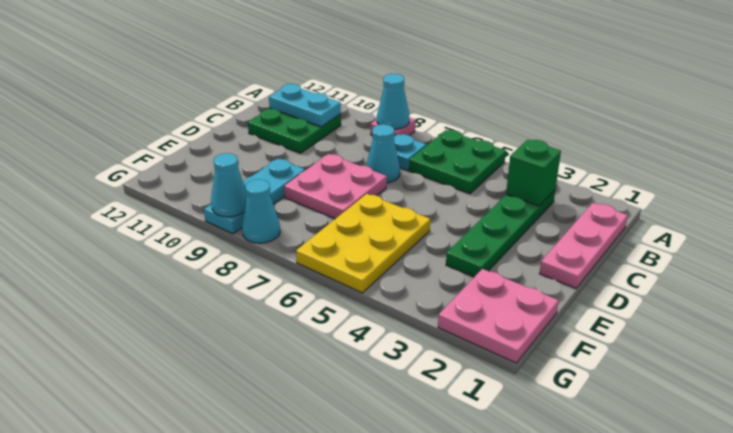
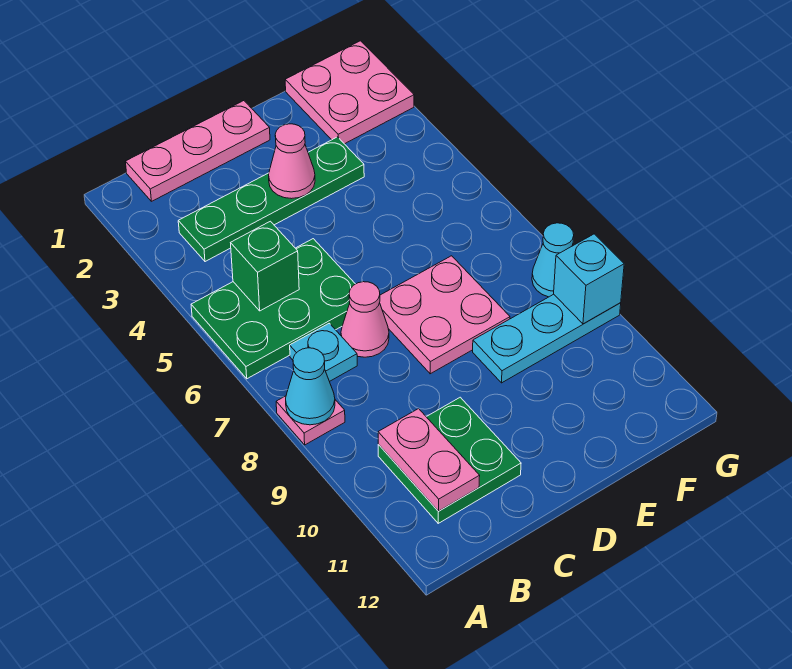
green plate A5:B6 level 1 -> green plate A5:C6 level 1
green brick B3 level 2 -> green brick B5 level 2
cyan plate B10:B11 level 2 -> pink plate B10:B11 level 2
cyan cone C7 level 1 -> pink cone C7 level 1
none -> pink cone D3 level 2
yellow plate E5:G6 level 1 -> none
cyan cone G9 level 2 -> cyan brick G9 level 2

